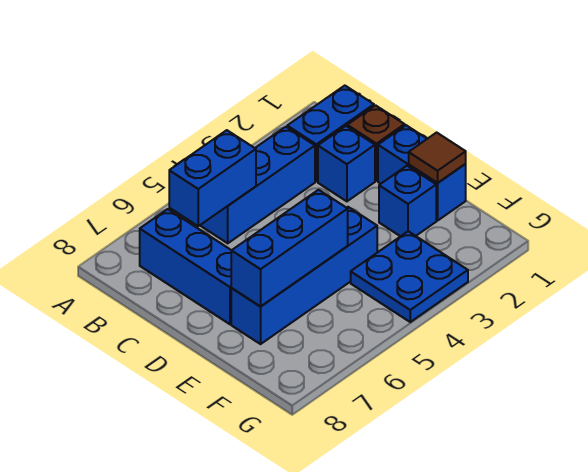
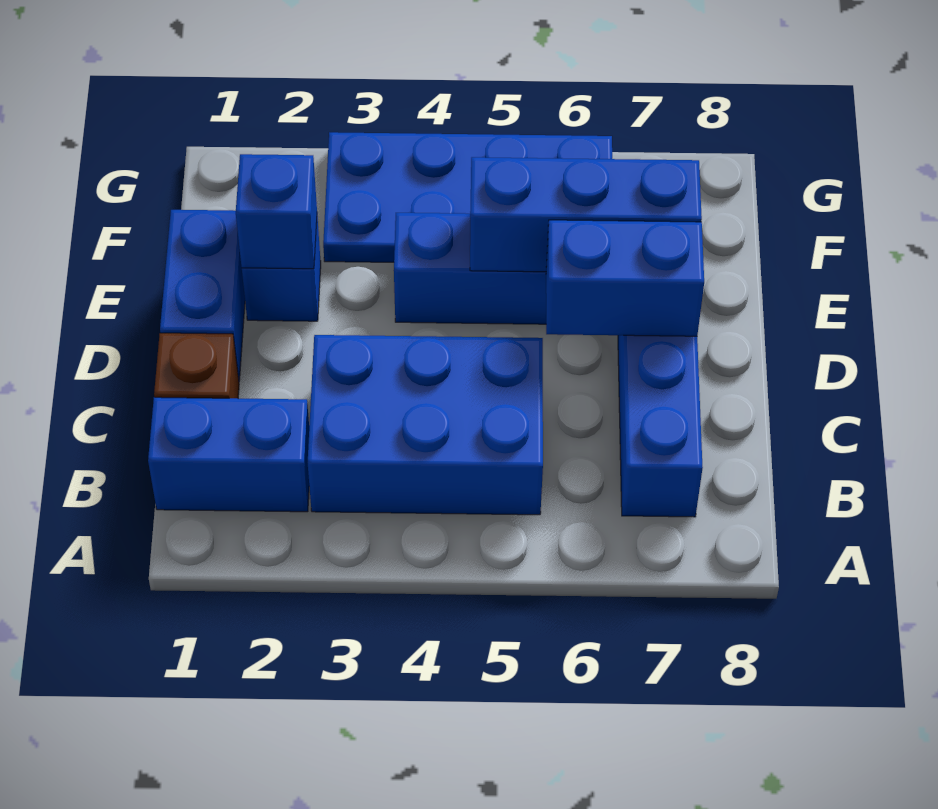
blue brick B3:B5 level 1 -> blue brick B3:C5 level 1
blue brick B5:B6 level 2 -> blue brick D6:D7 level 2
blue brick C2 level 1 -> blue brick E2 level 2
brown tile E1 level 2 -> none
blue plate F3:G4 level 1 -> blue plate F3:G6 level 1

